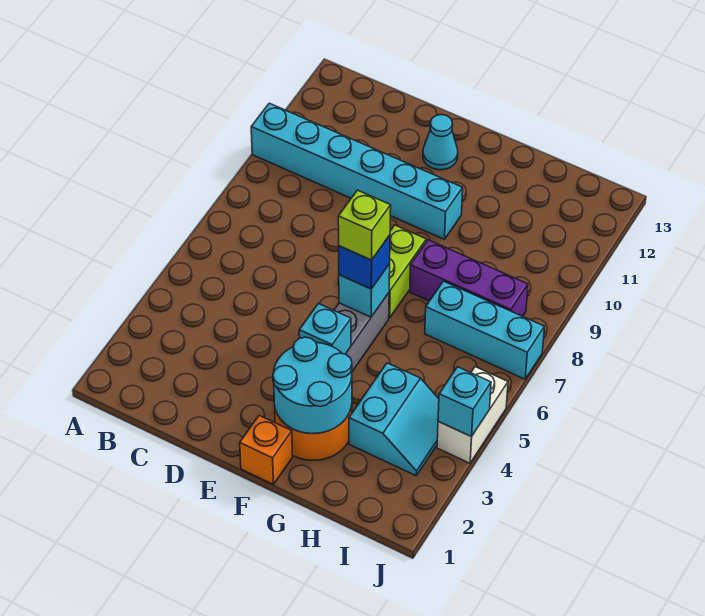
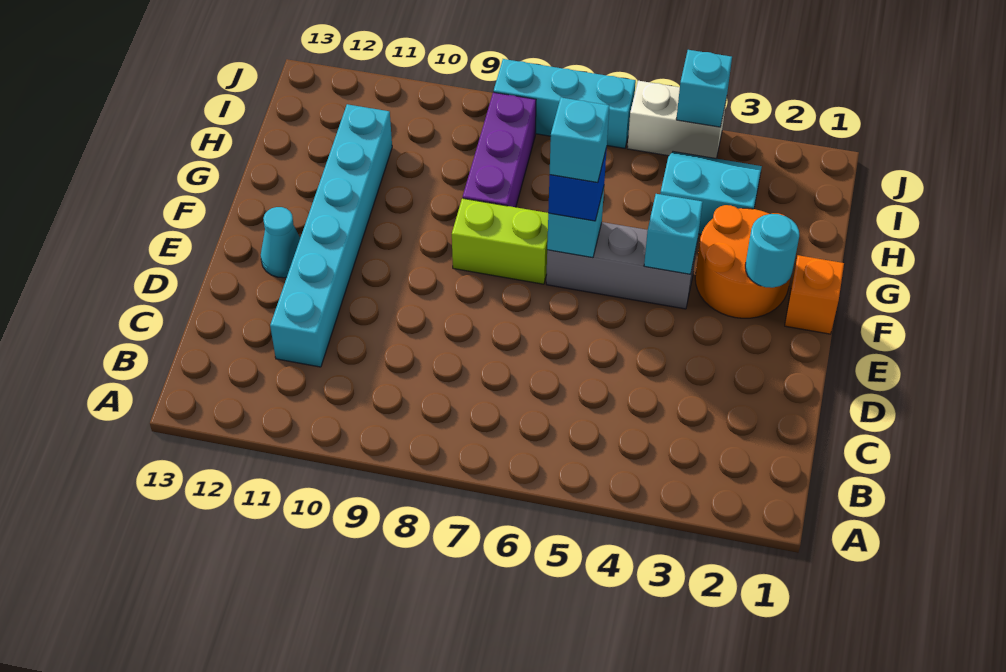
cyan brick A10:F10 level 1 -> cyan brick C11:H11 level 1
cyan round brick F2:G3 level 2 -> cyan round brick F2 level 2
lime brick F6 level 4 -> cyan brick F6 level 4
cyan brick H7:J7 level 1 -> cyan brick J6:J8 level 1

